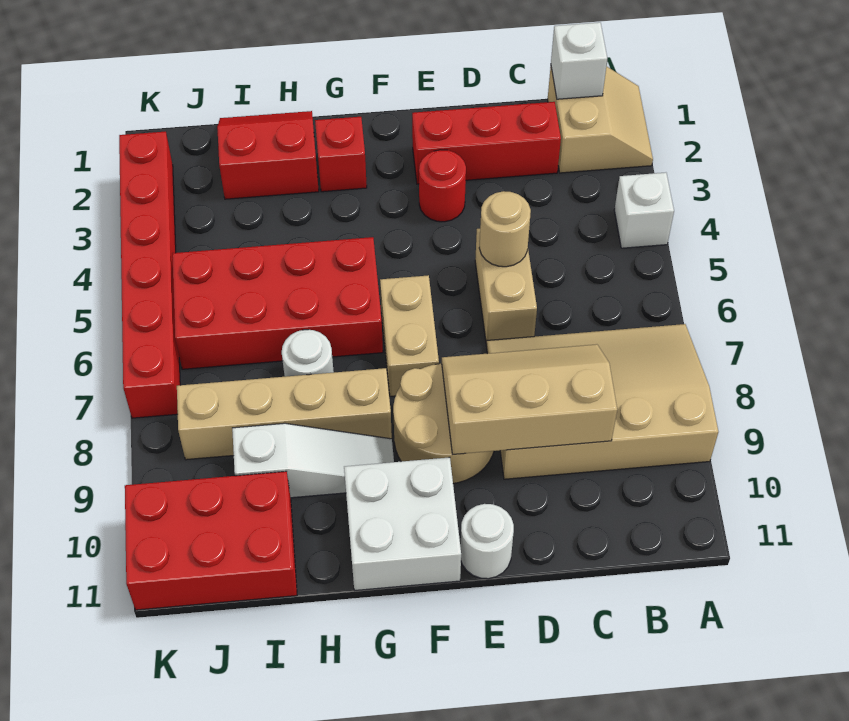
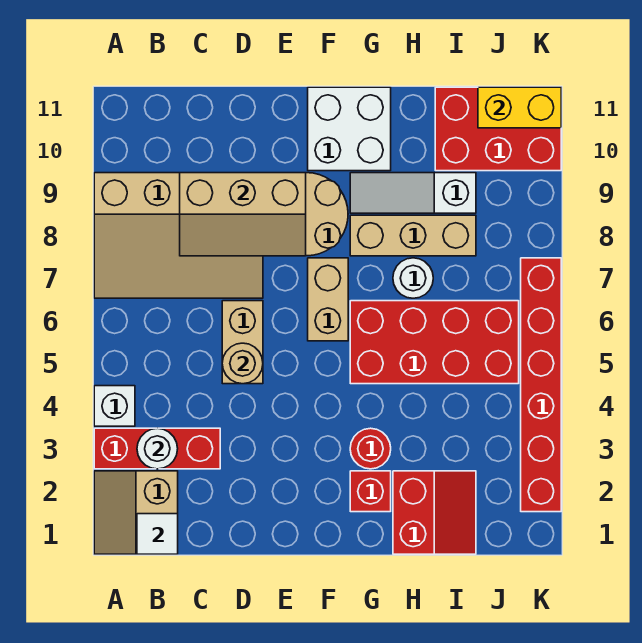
white brick B1 level 2 -> white tile B1 level 2
red brick C2:E2 level 1 -> red brick A3:C3 level 1
red round brick E3 level 1 -> red round brick G3 level 1
white round brick E11 level 1 -> white round brick B3 level 2
tan brick G8:J8 level 1 -> tan brick G8:I8 level 1
red slope H1:I2 level 1 top 2 -> red slope H1:I2 level 1 top H
none -> yellow brick J11:K11 level 2

